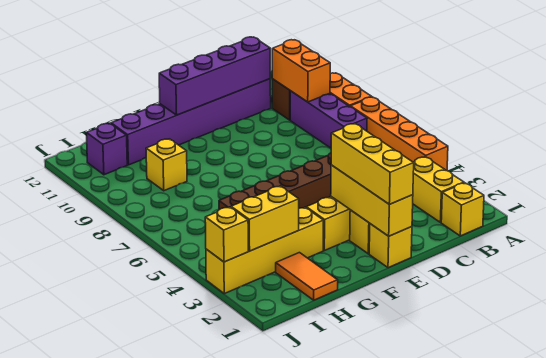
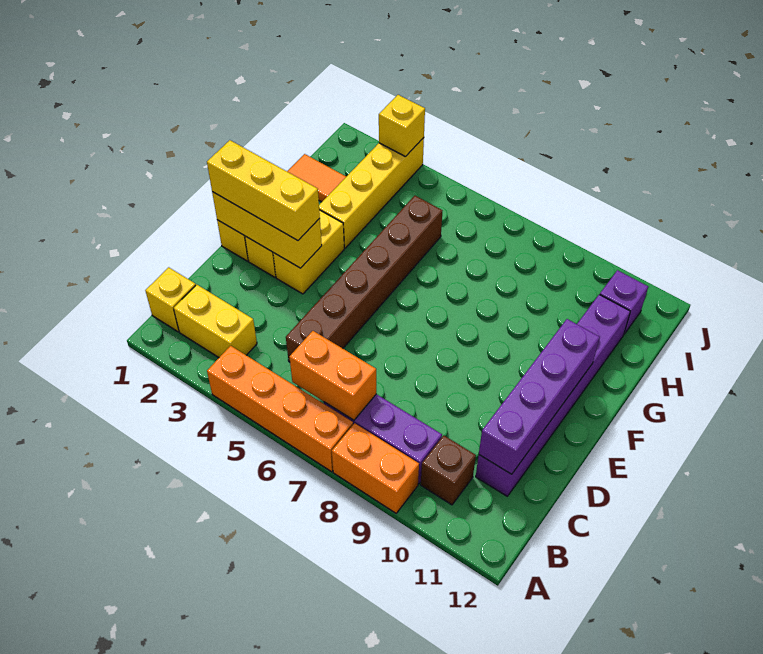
orange brick B9:B10 level 2 -> orange brick B6:B7 level 2
yellow brick H3:I3 level 2 -> none
yellow brick H9 level 1 -> none

